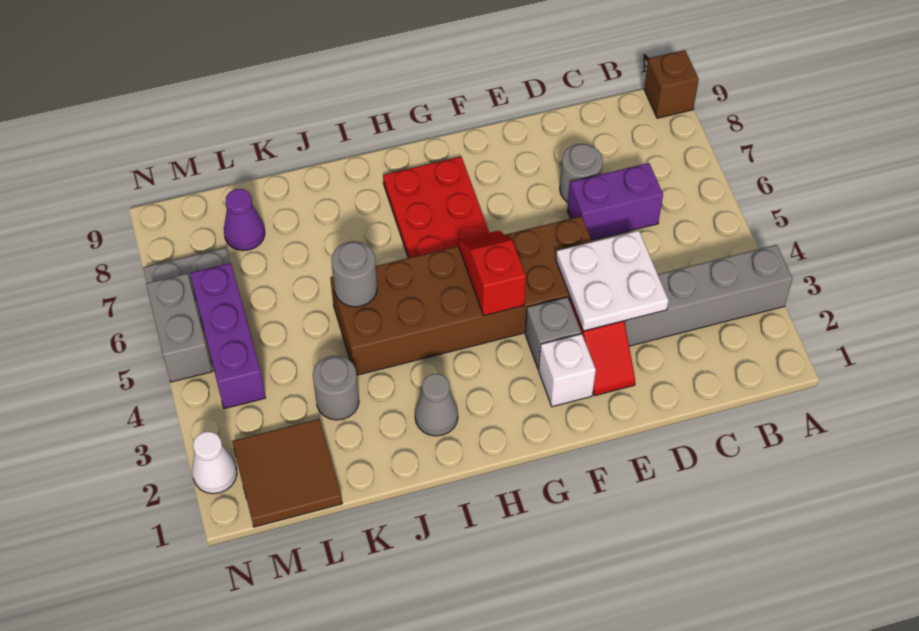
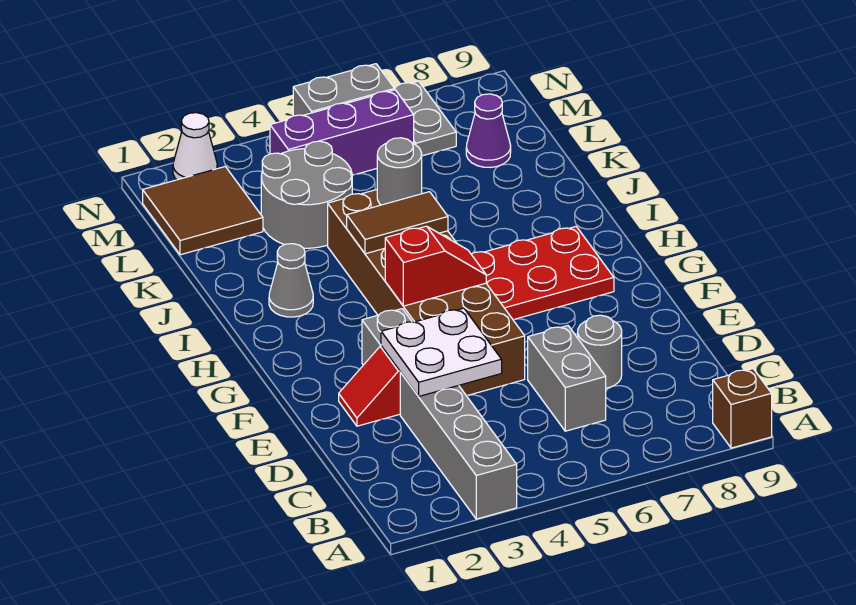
purple brick C6:D6 level 1 -> grey brick C6:D6 level 1
white brick F2 level 1 -> none
none -> brown tile I4:I5 level 2
grey round brick K3 level 1 -> grey round brick K3:L4 level 1

